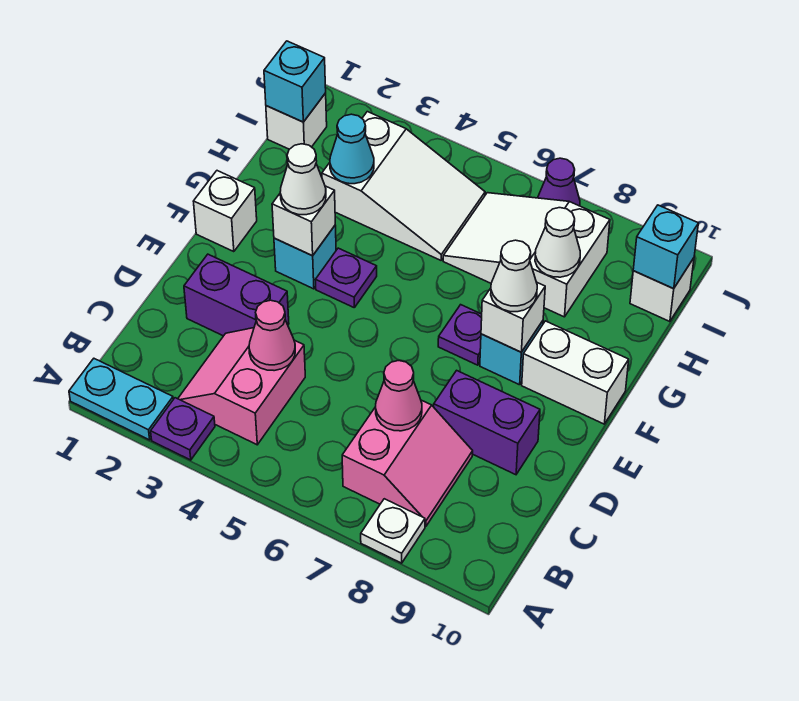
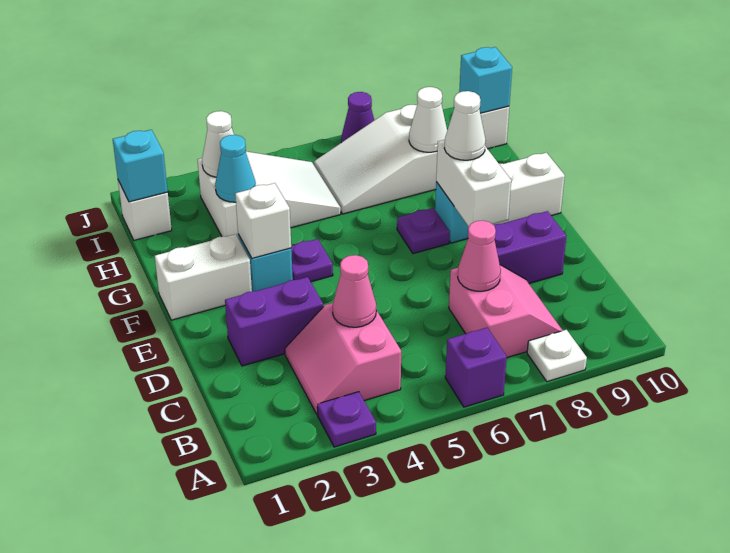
cyan plate A1:A2 level 1 -> none
none -> purple brick A6 level 1
white brick F1 level 1 -> white brick F1:F2 level 1
white cone F3 level 3 -> white cone I3 level 2
white brick F8 level 2 -> white brick E8:F8 level 2

